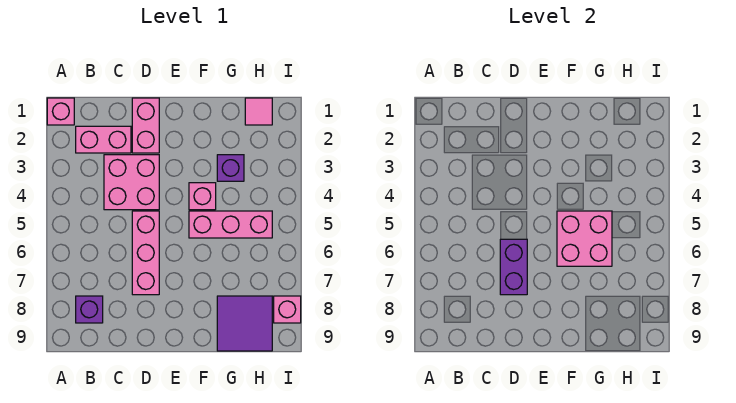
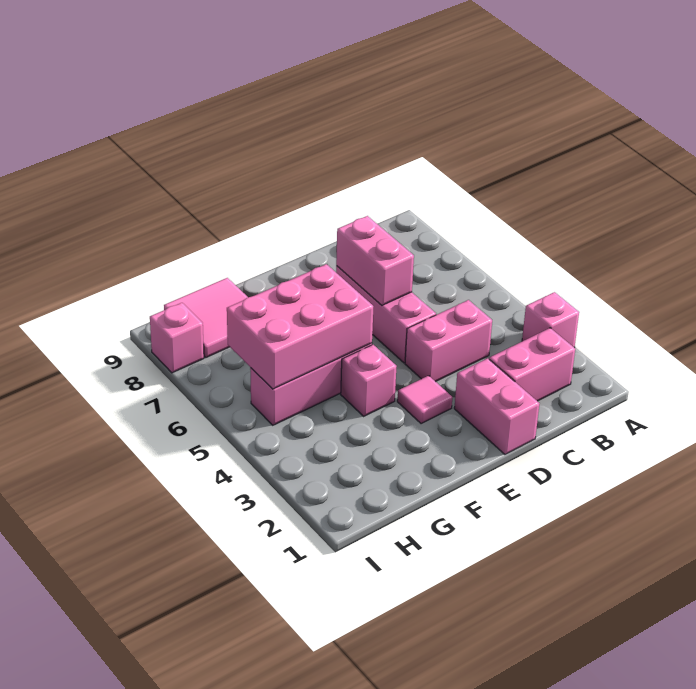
pink brick A1 level 1 -> pink brick A3 level 1
purple brick B8 level 1 -> none
pink brick C3:D4 level 1 -> pink brick C4:D4 level 1
purple brick D6:D7 level 2 -> pink brick D6:D7 level 2
pink brick F5:G6 level 2 -> pink brick F5:H6 level 2
purple brick G3 level 1 -> none
purple tile G8:H9 level 1 -> pink tile G8:H9 level 1
pink tile H1 level 1 -> pink tile E3 level 1

